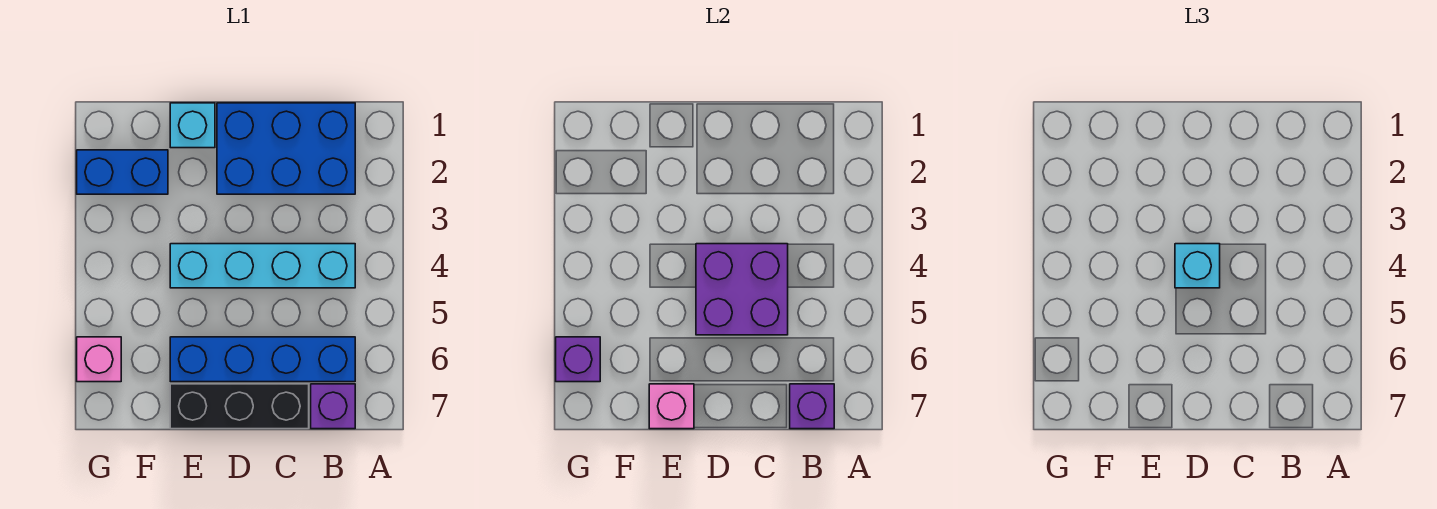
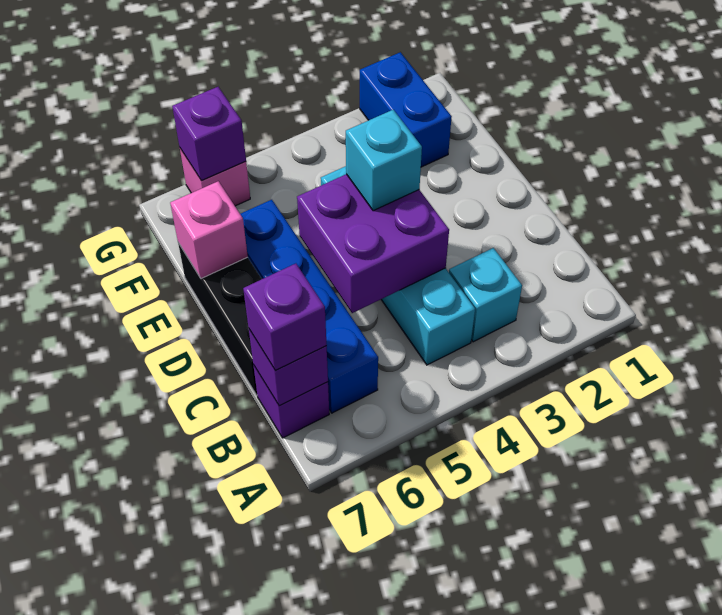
blue brick B1:D2 level 1 -> none
none -> purple brick B7 level 3
cyan brick E1 level 1 -> cyan brick B3 level 1

